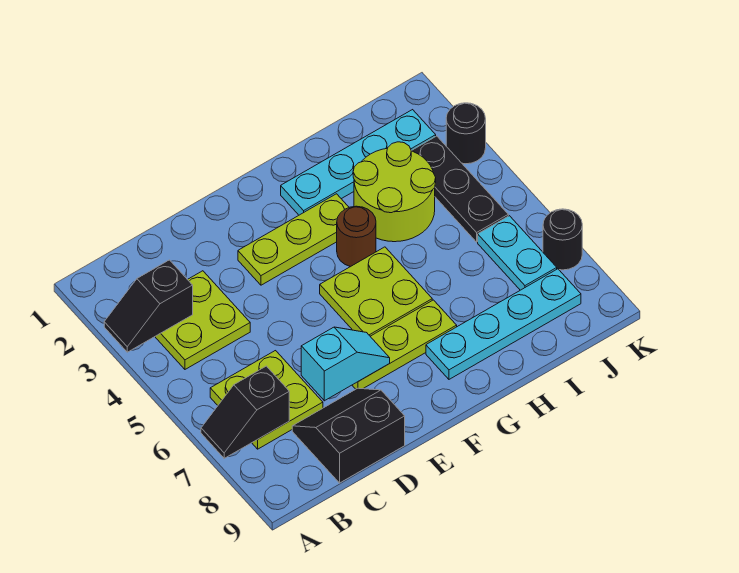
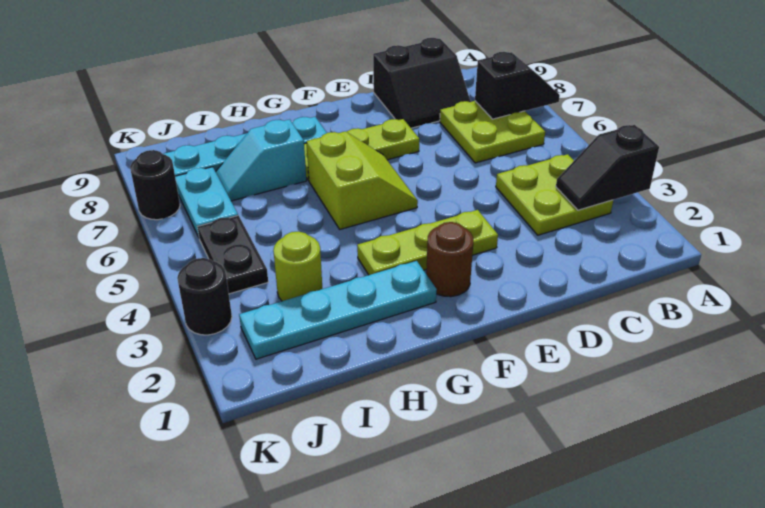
black slope A3:B3 level 2 top B -> black slope A3:B3 level 2 top A
cyan slope D7:E7 level 2 top D -> cyan slope H7:I7 level 1 top H
lime plate F5:G6 level 1 -> lime slope F5:G6 level 1 top G
brown round brick G4 level 1 -> brown round brick F2 level 1
lime round brick H3:I4 level 1 -> lime round brick I3 level 1
black plate J3:J5 level 1 -> black plate J4:J5 level 1

